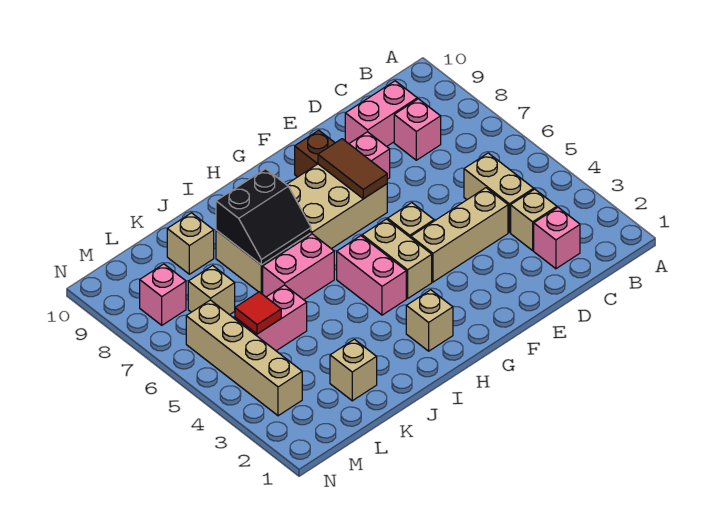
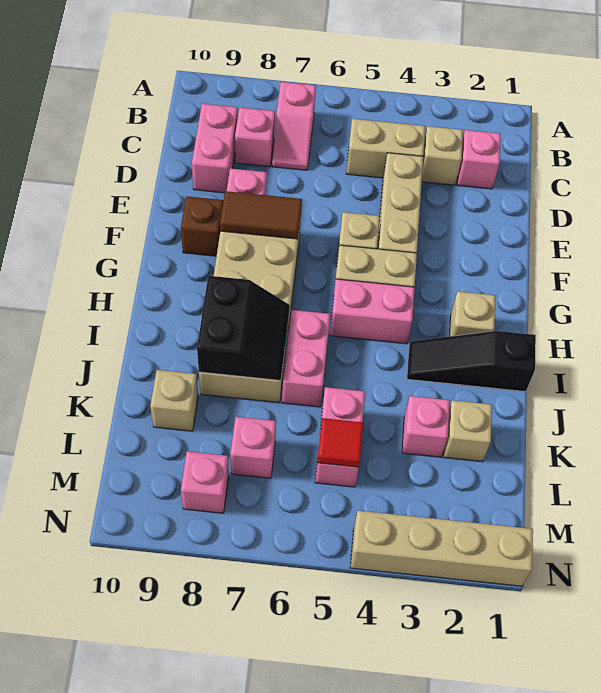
none -> pink slope B7:C7 level 1 top B
none -> black slope I1:I3 level 1 top 1
none -> pink brick K3 level 1
tan brick L7 level 1 -> pink brick L7 level 1
tan brick M3:M6 level 1 -> tan brick N1:N4 level 1

